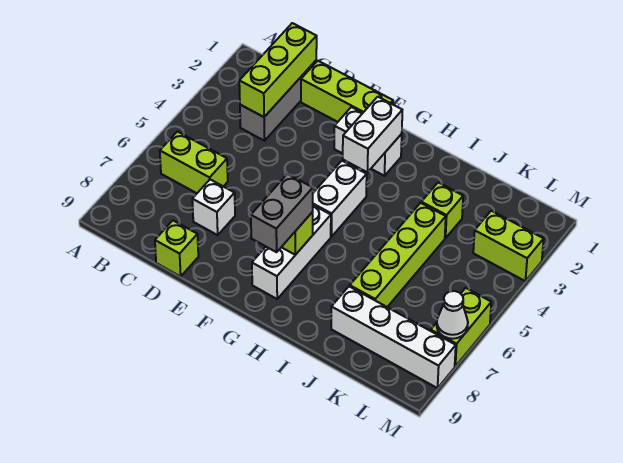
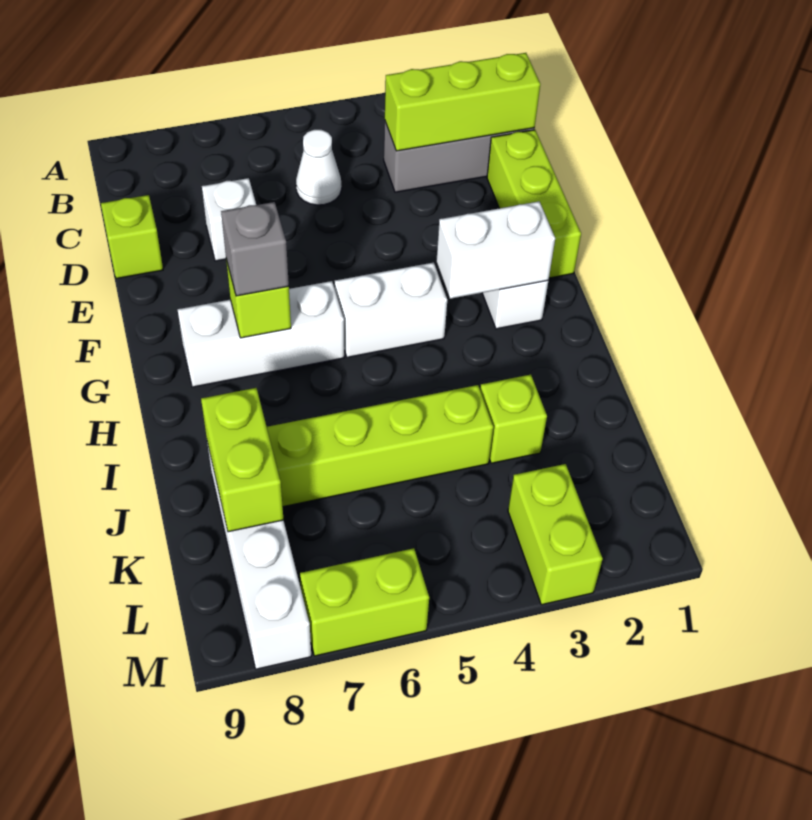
lime brick B6:C6 level 1 -> lime brick J8:K8 level 2
grey brick G7:G8 level 3 -> grey brick G7 level 3
white cone M7 level 2 -> white cone C5 level 1

